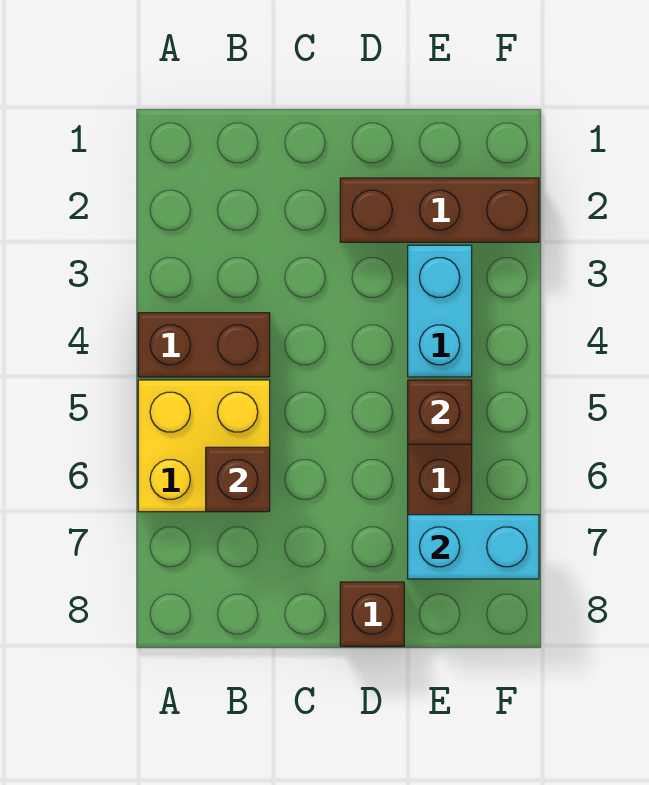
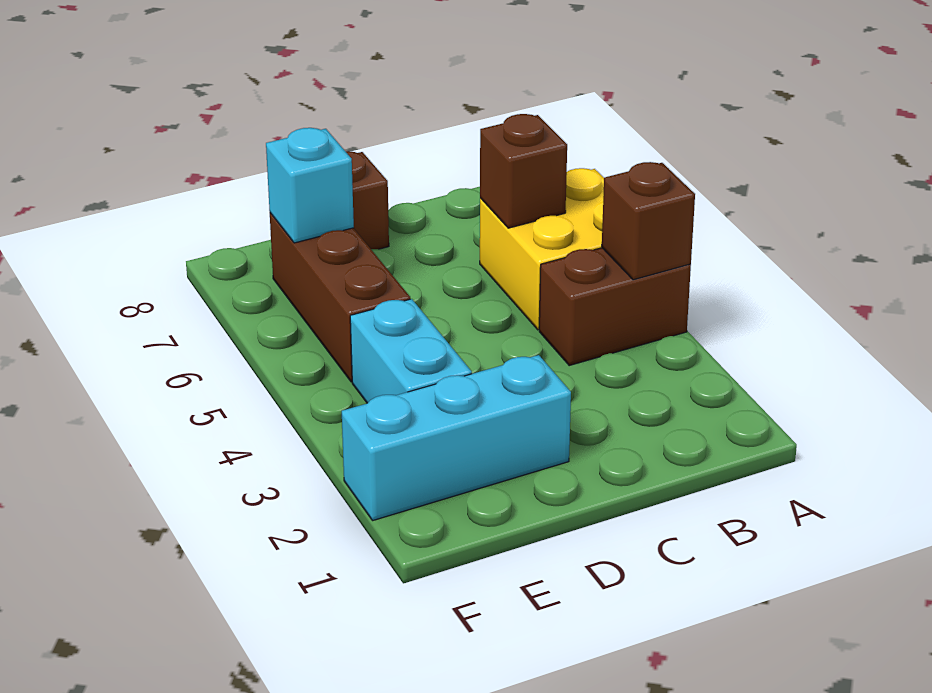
brown brick D2:F2 level 1 -> cyan brick D2:F2 level 1
brown brick E5 level 2 -> brown brick A4 level 2
cyan brick E7:F7 level 2 -> cyan brick E7 level 2

